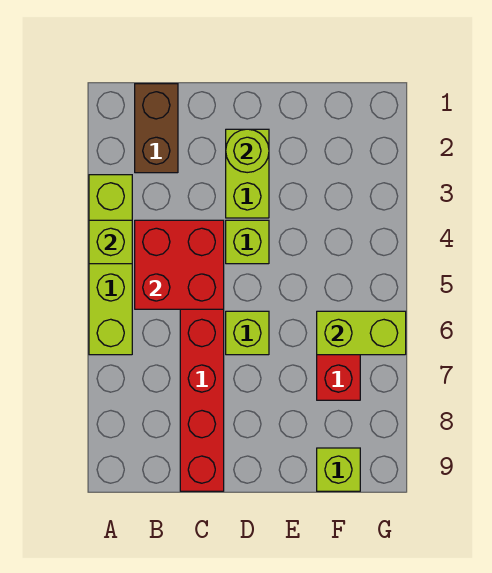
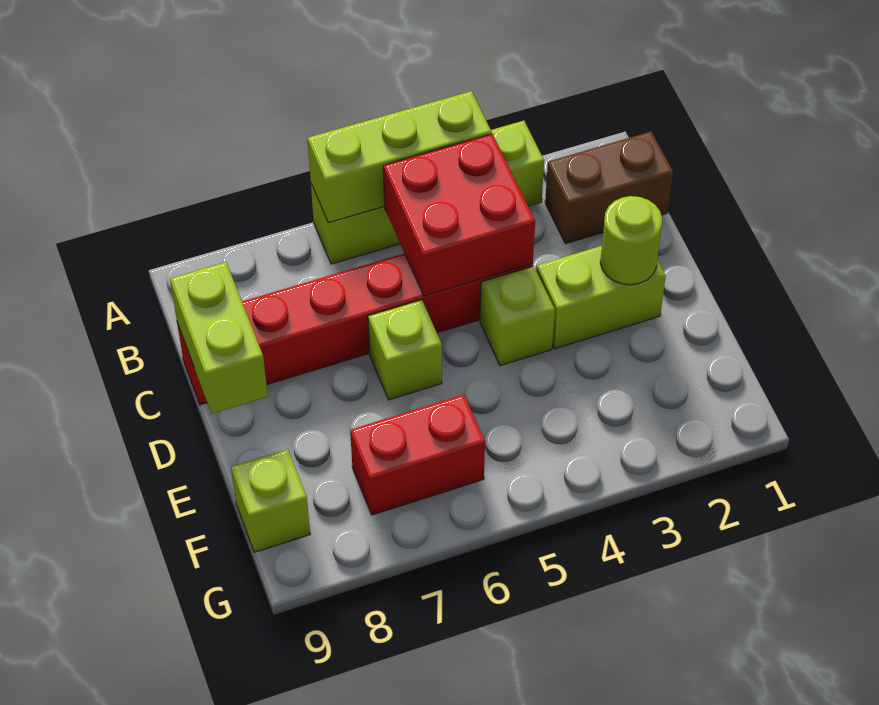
lime brick A4 level 2 -> lime brick A4:A6 level 2
lime brick F6:G6 level 2 -> lime brick C9:D9 level 2

